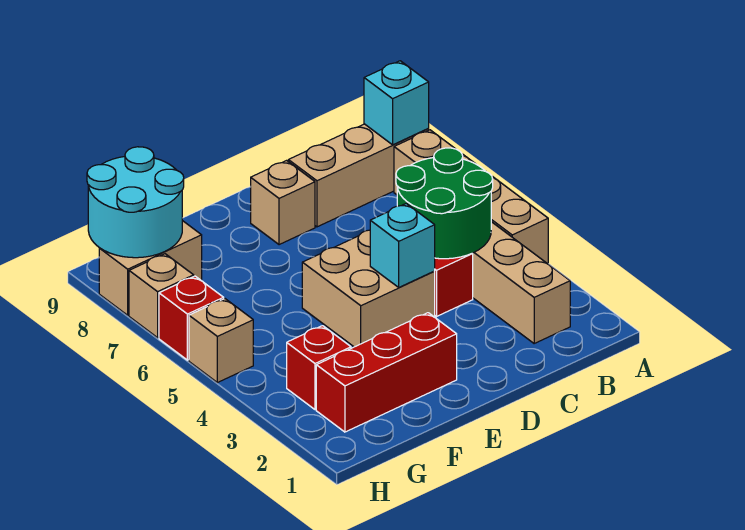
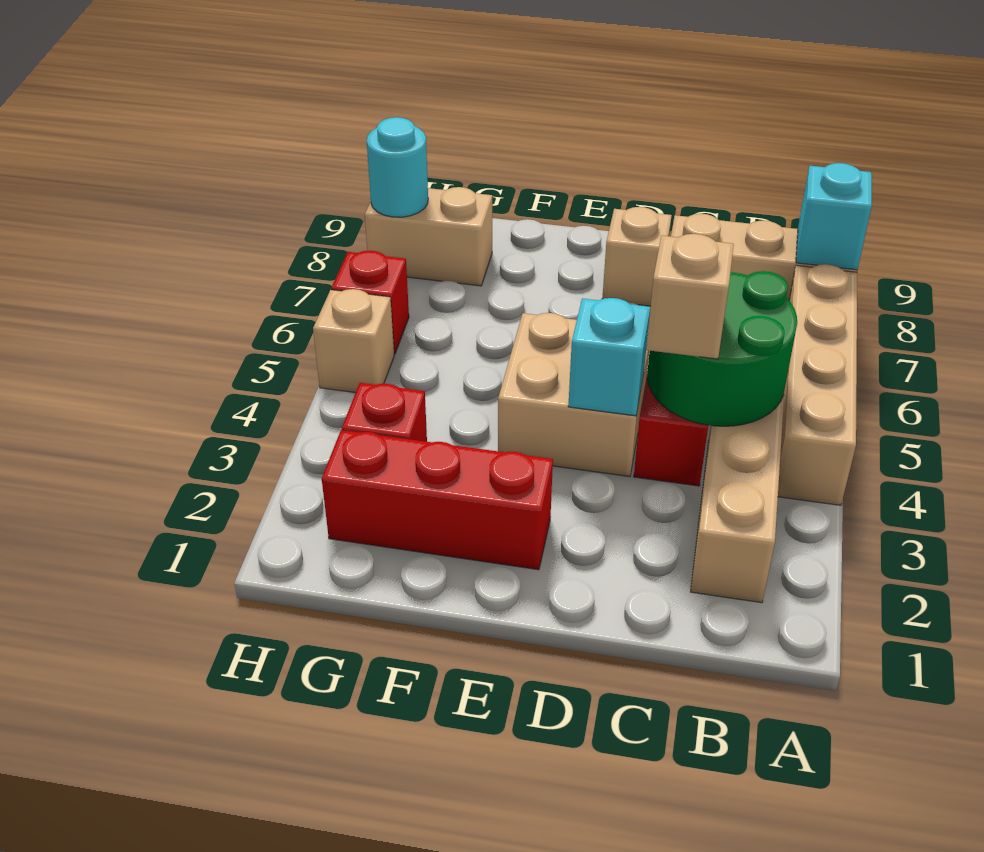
cyan round brick G8:H9 level 2 -> cyan round brick H8 level 2
tan brick H7 level 1 -> tan brick C4 level 3

